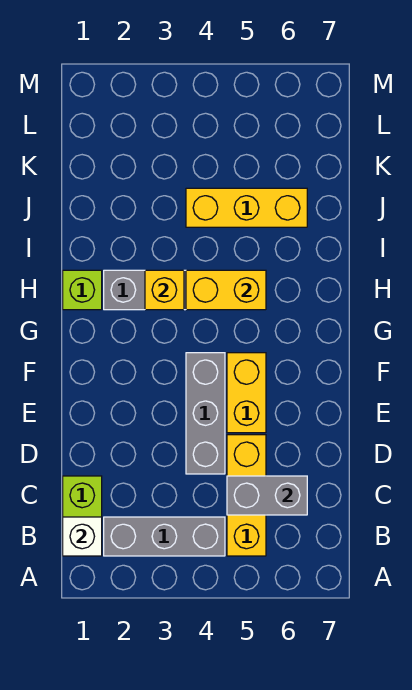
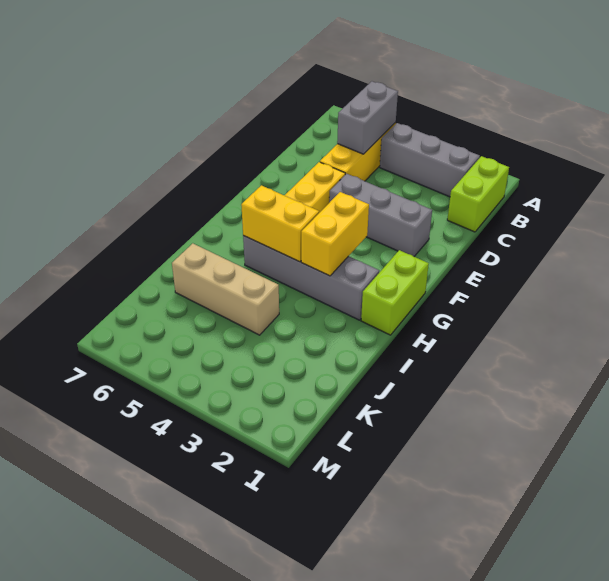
white brick B1 level 2 -> none
grey brick C5:C6 level 2 -> grey brick B5:C5 level 2
grey brick D4:F4 level 1 -> grey brick E2:E4 level 1
lime brick H1 level 1 -> lime brick G1:H1 level 1
yellow brick H3 level 2 -> yellow brick G3:H3 level 2
yellow brick J4:J6 level 1 -> tan brick J4:J6 level 1

